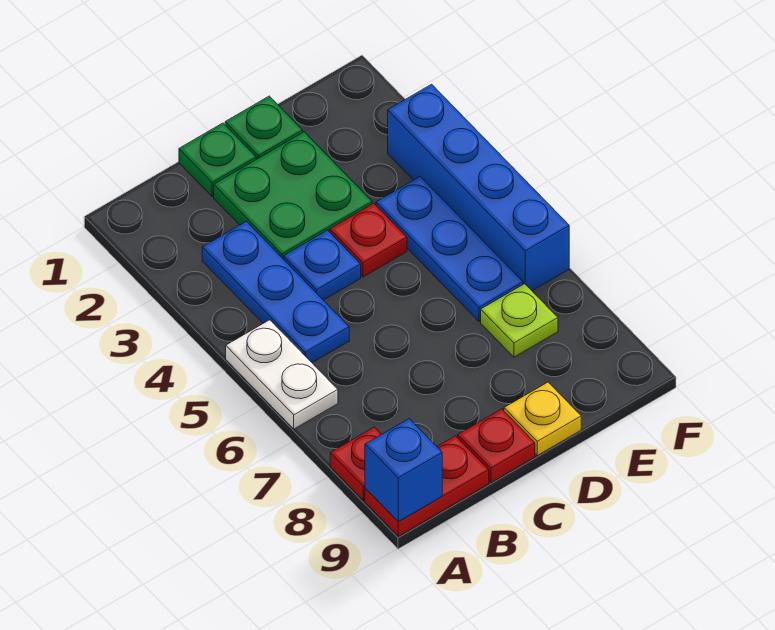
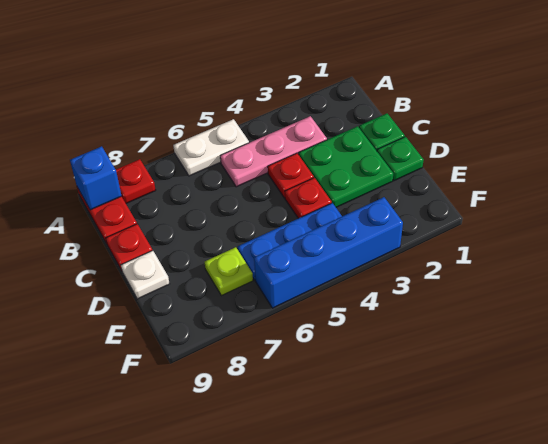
blue plate B3:B5 level 1 -> pink plate B3:B5 level 1
blue plate C4 level 1 -> red plate C4 level 1
yellow plate D9 level 1 -> white plate D9 level 1

